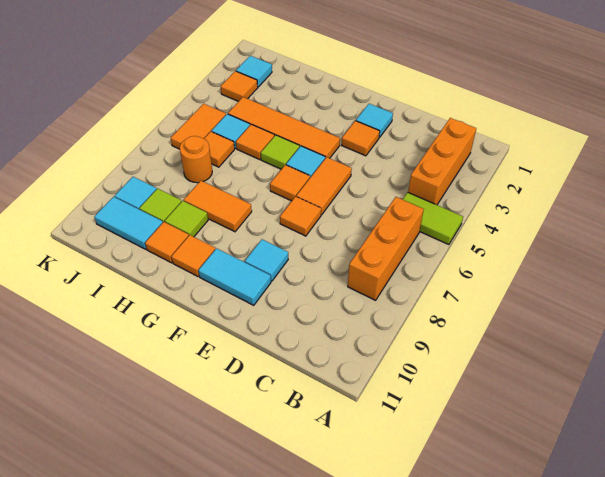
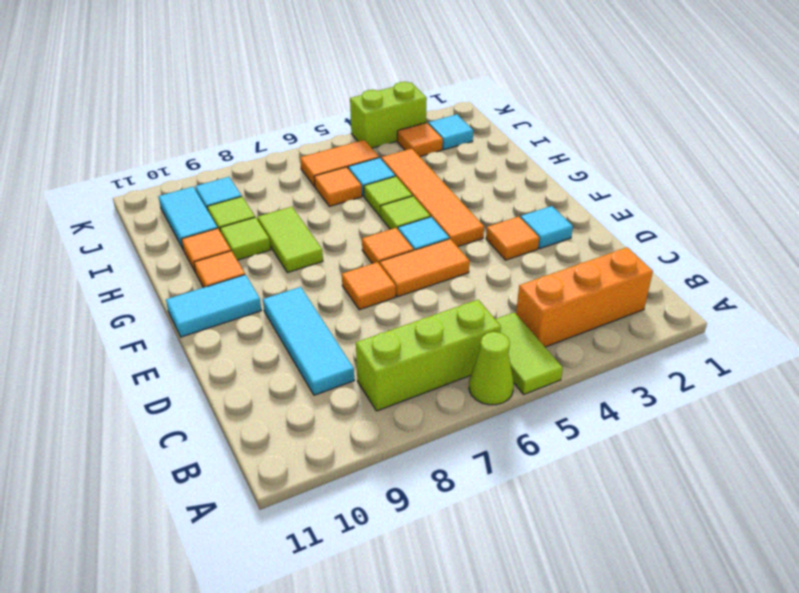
none -> lime cone A6 level 1
orange brick B6:B8 level 1 -> lime brick B6:B8 level 1
cyan tile E9 level 1 -> cyan tile C9:E9 level 1
cyan tile E10:F10 level 1 -> cyan tile F10:F11 level 1
orange tile G8:H8 level 1 -> lime tile G8:H8 level 1
orange tile H5 level 1 -> lime tile H5 level 1
orange round brick I7 level 1 -> none
none -> lime brick K3:K4 level 1

